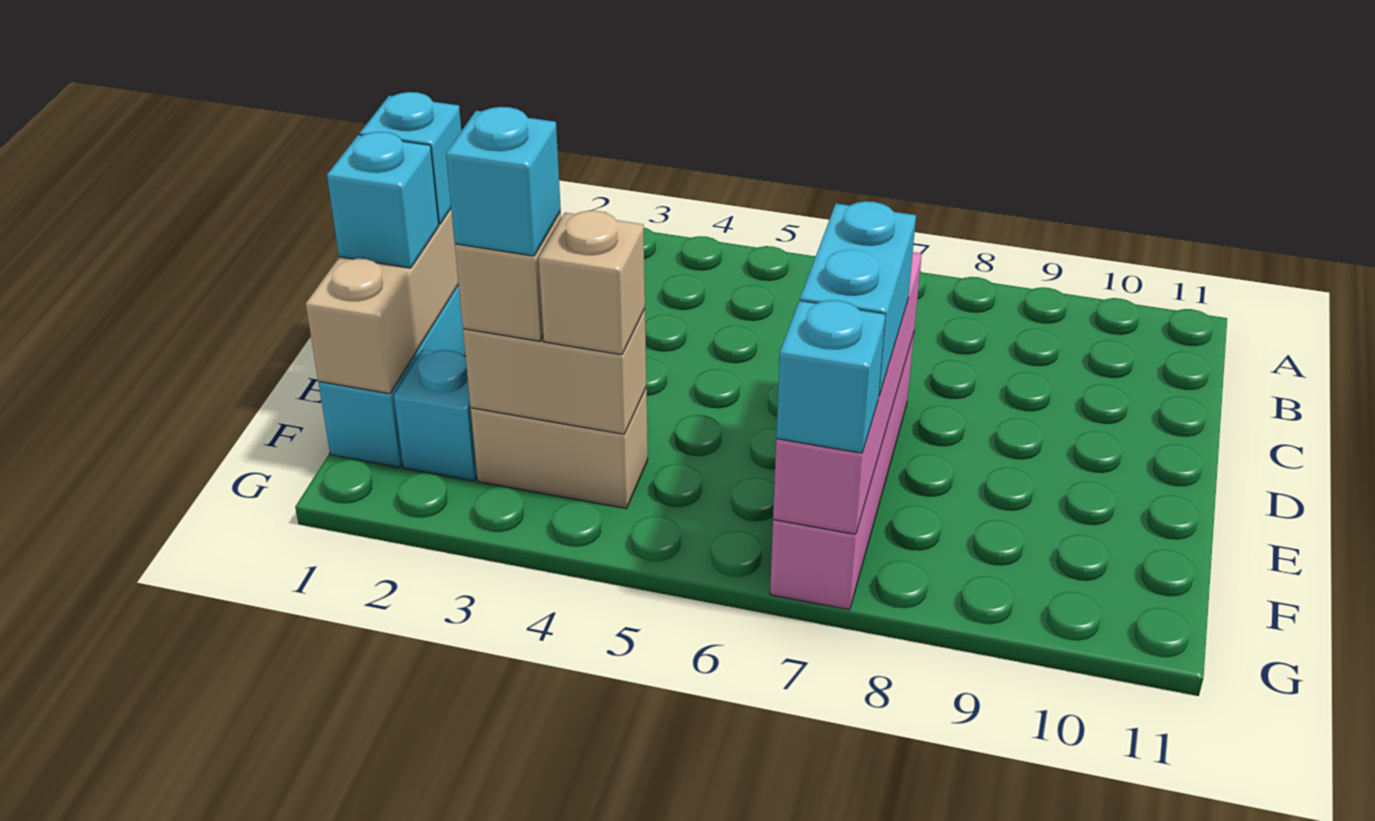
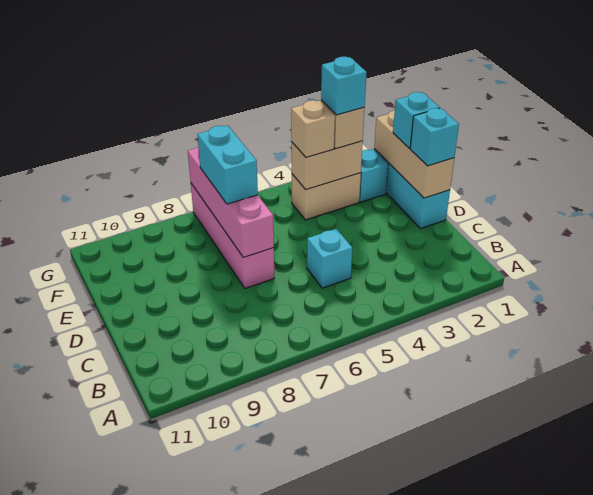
cyan brick G7 level 3 -> cyan brick C5 level 1

